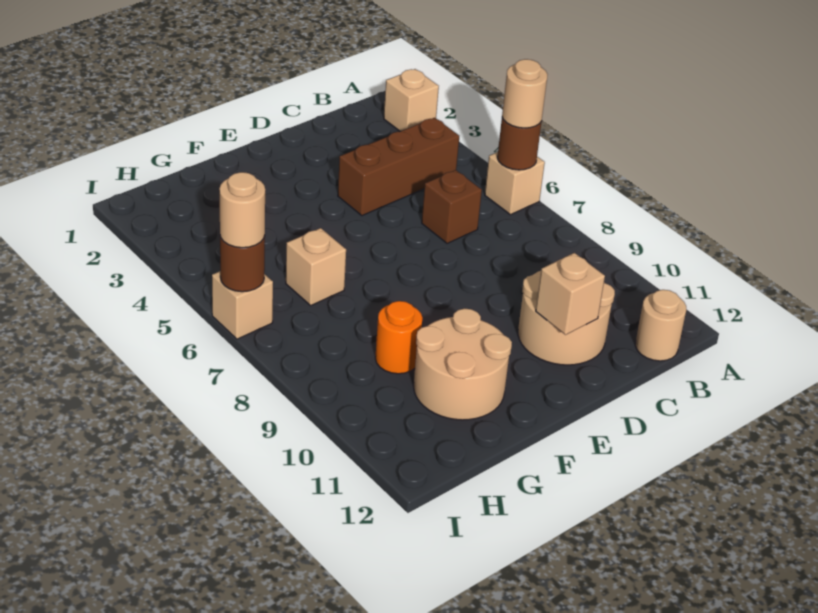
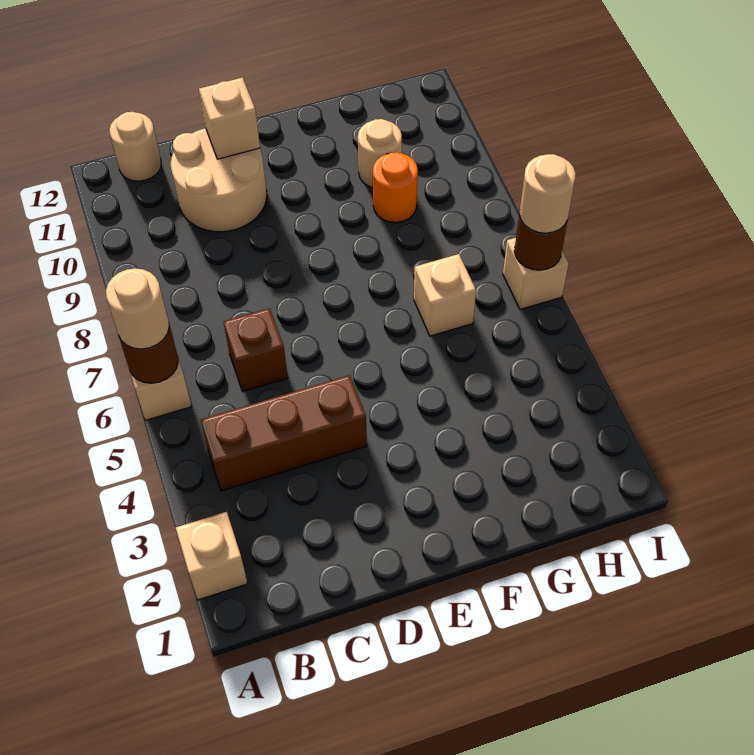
tan round brick F10:G11 level 1 -> tan round brick G10 level 1

